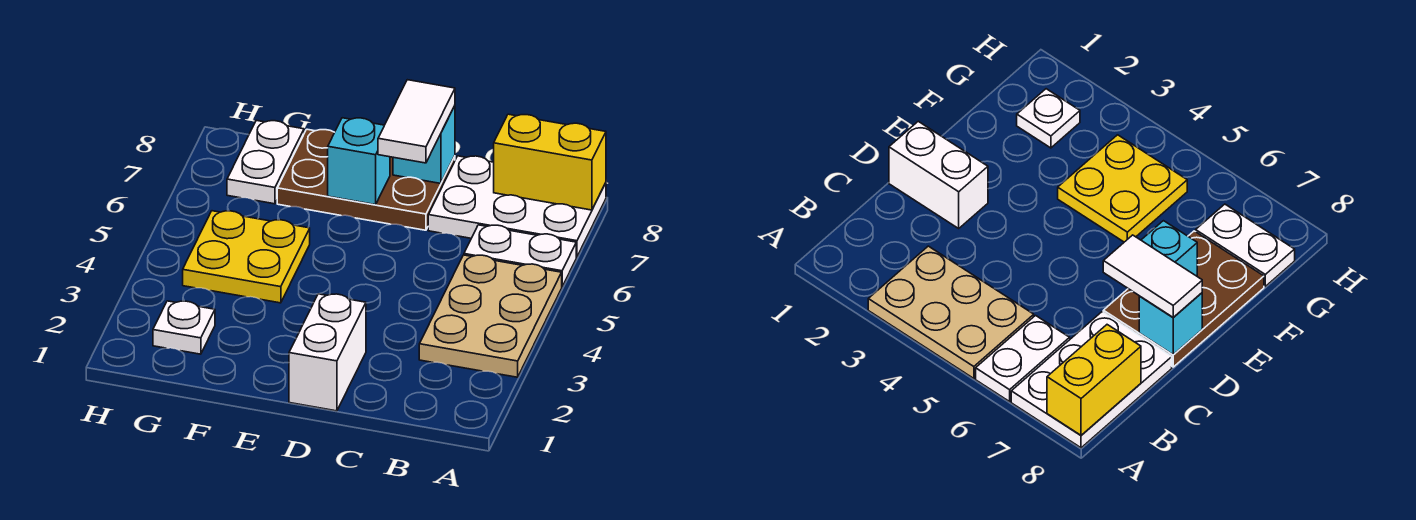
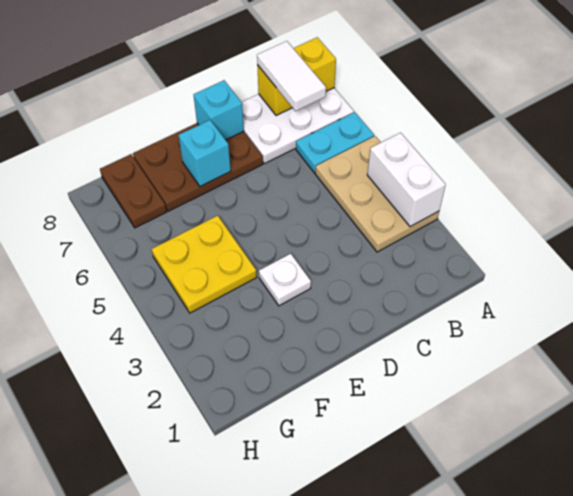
white plate A6:B6 level 1 -> cyan plate A6:B6 level 1
white brick D1:D2 level 1 -> white brick A3:A4 level 2
white tile D7:D8 level 3 -> white tile B7:B8 level 3
white plate G2 level 1 -> white plate E3 level 1
white plate G7:G8 level 1 -> brown plate G7:G8 level 1

